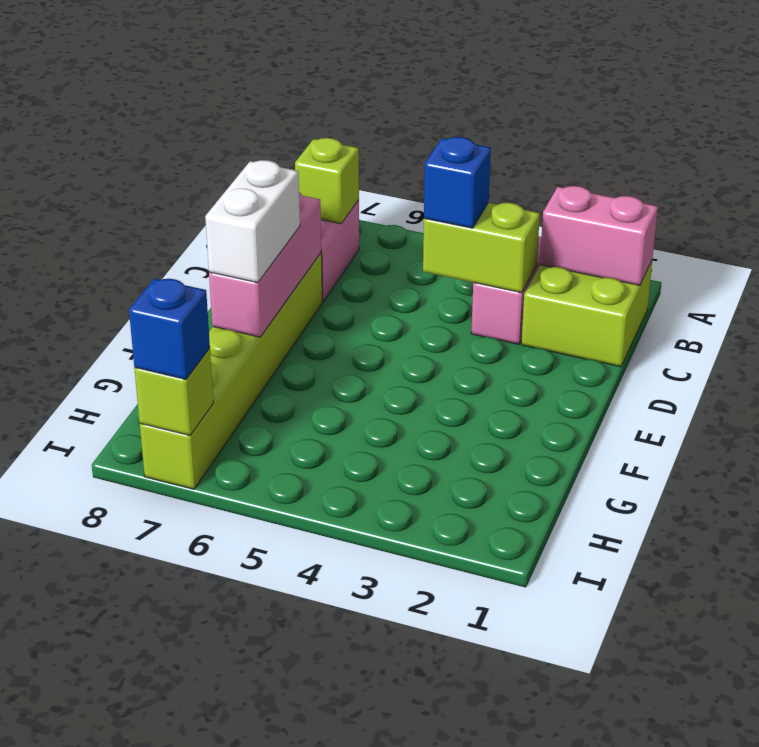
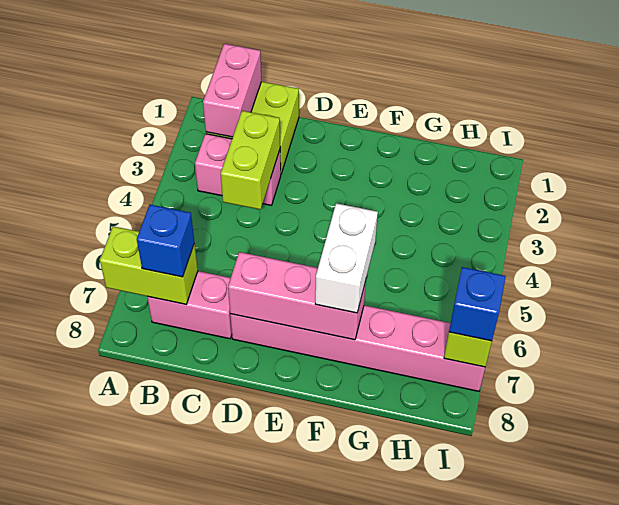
lime brick B7 level 2 -> lime brick A7:B7 level 2
blue brick C4 level 3 -> blue brick B7 level 3
lime brick D7:I7 level 1 -> pink brick D7:I7 level 1
white brick E7:F7 level 3 -> white brick F6:F7 level 3

